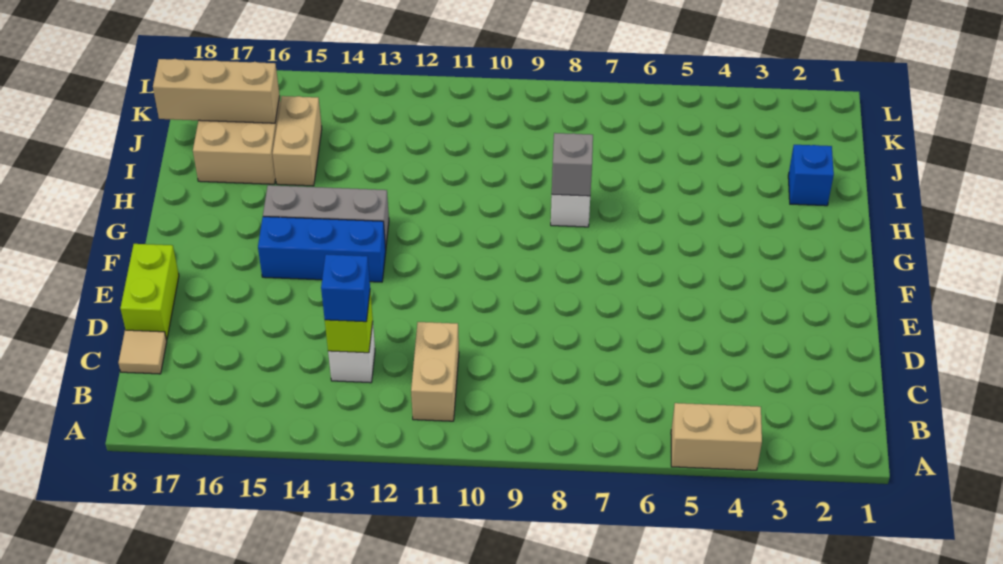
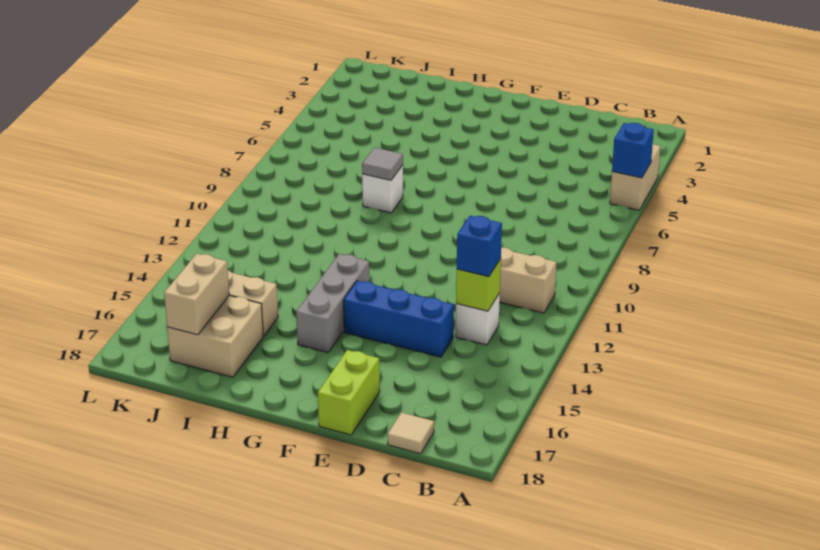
lime brick D18:E18 level 1 -> lime brick E17:E18 level 1
blue brick F13:F15 level 1 -> blue brick D14:F14 level 1
grey brick H8 level 2 -> grey tile H8 level 2
blue brick I2 level 1 -> blue brick A5 level 2
tan brick J16:J18 level 2 -> tan brick J16:J17 level 2

